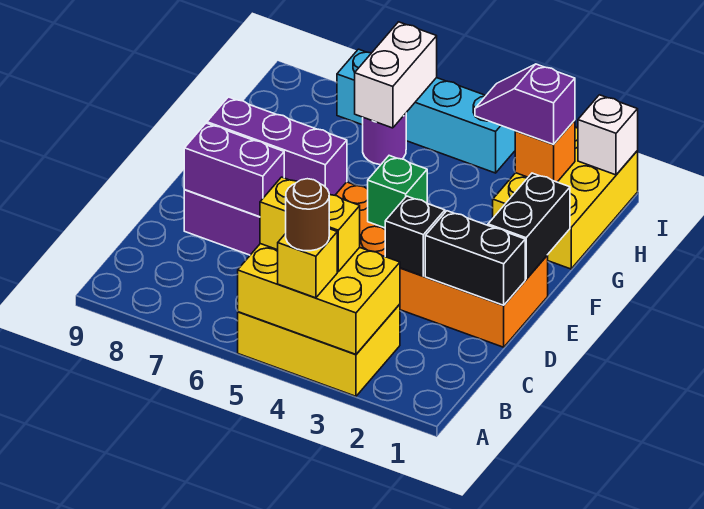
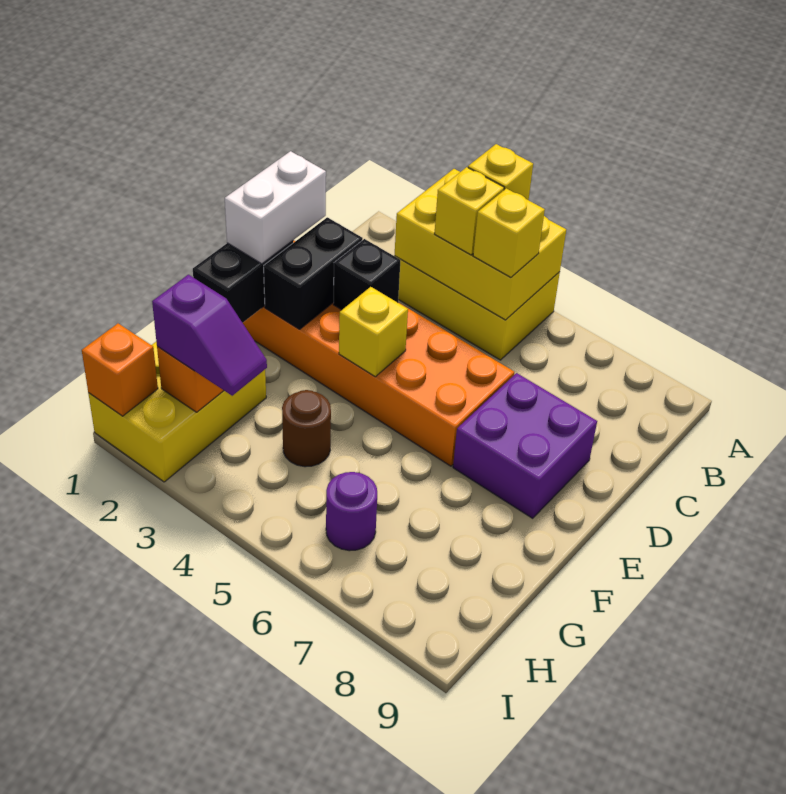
brown round brick A4 level 4 -> brown round brick G4 level 1
black brick D1:D2 level 2 -> black brick D2:E2 level 2
purple brick D7:D8 level 2 -> none
green brick E4 level 2 -> yellow brick E4 level 2
purple brick E6:E8 level 2 -> none
white brick H6:I6 level 2 -> white brick D1:E1 level 3
white brick I1 level 2 -> orange brick I1 level 2
cyan brick I4:I7 level 1 -> none

